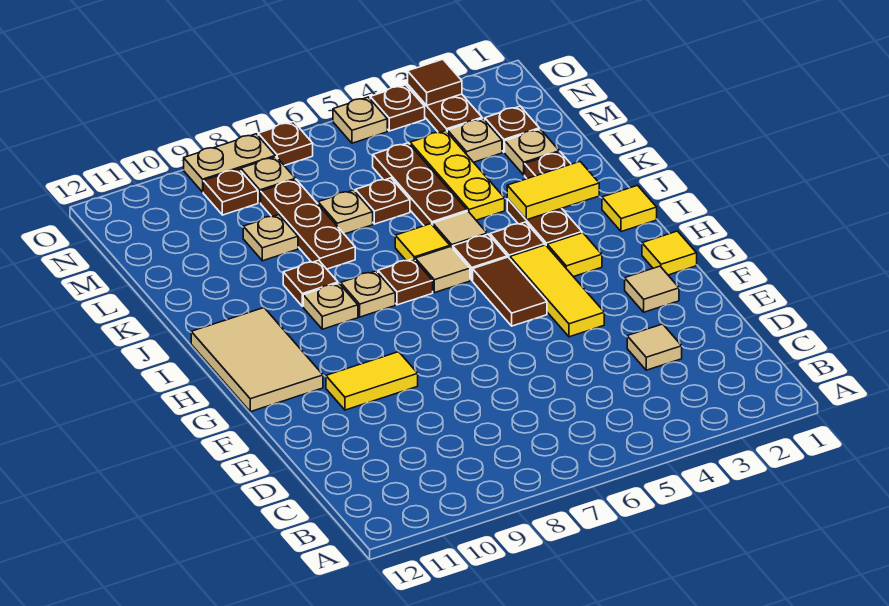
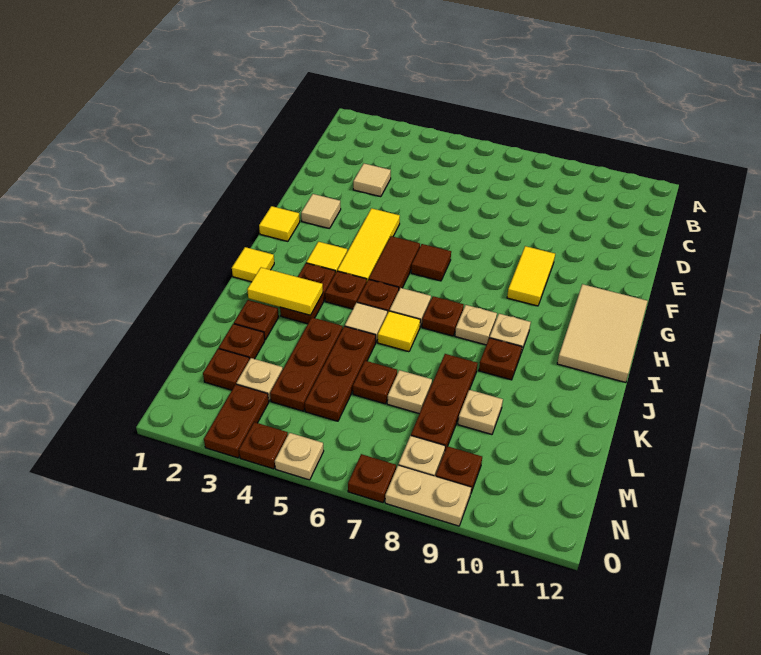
yellow tile F9:F10 level 1 -> yellow tile F9:G9 level 1
yellow plate K4:M4 level 1 -> brown plate K4:M4 level 1
tan plate L2 level 1 -> brown plate L2 level 1
brown tile O3 level 2 -> brown tile G6 level 1

